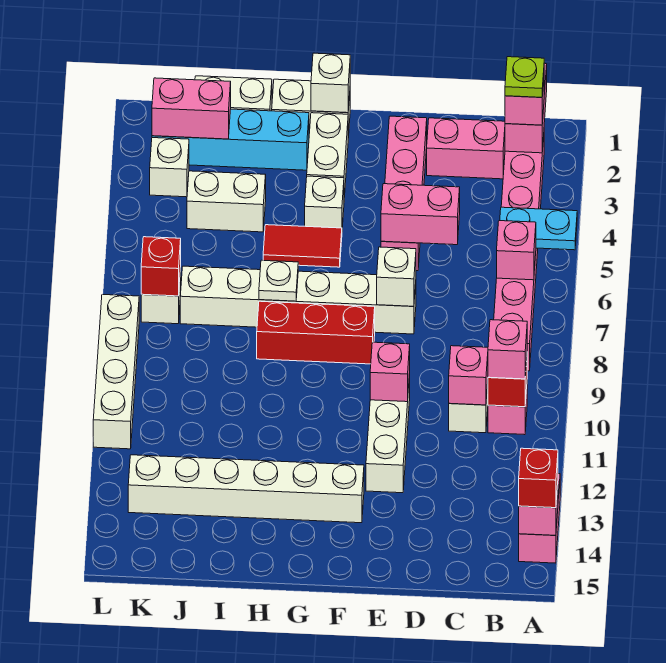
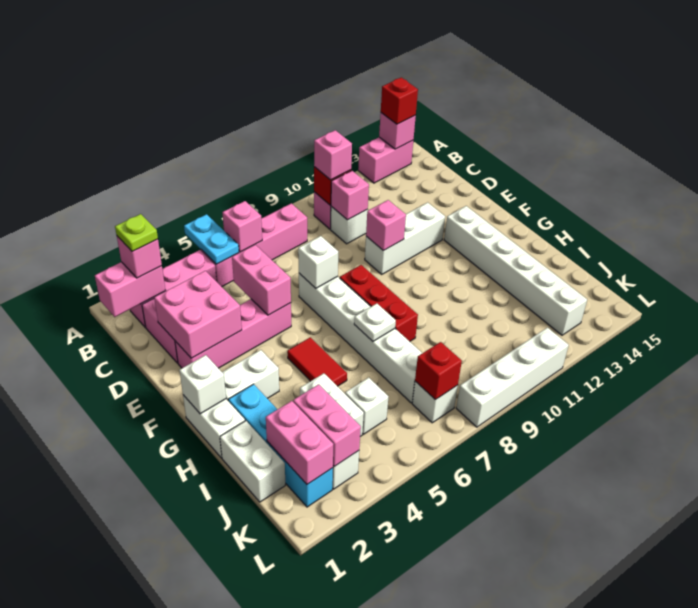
none -> pink brick D2:E3 level 2
white brick G4 level 1 -> white brick J5 level 1
none -> pink brick J3:K3 level 2

